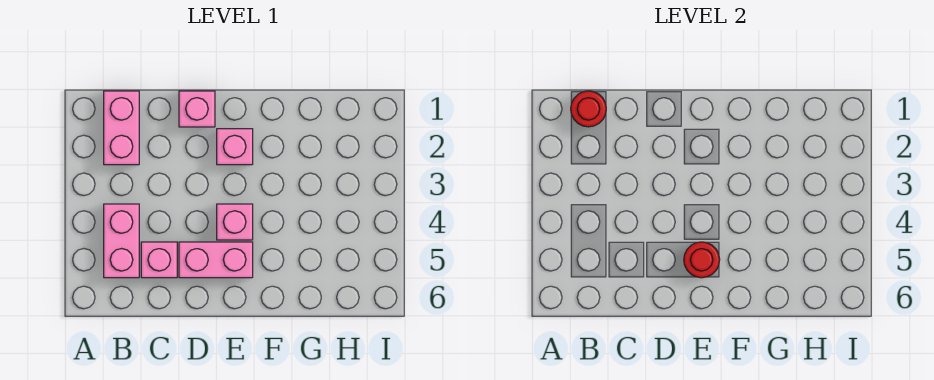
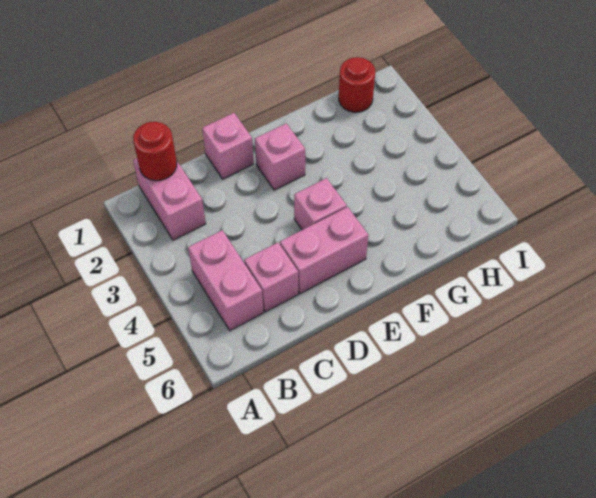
red round brick E5 level 2 -> red round brick H1 level 1

